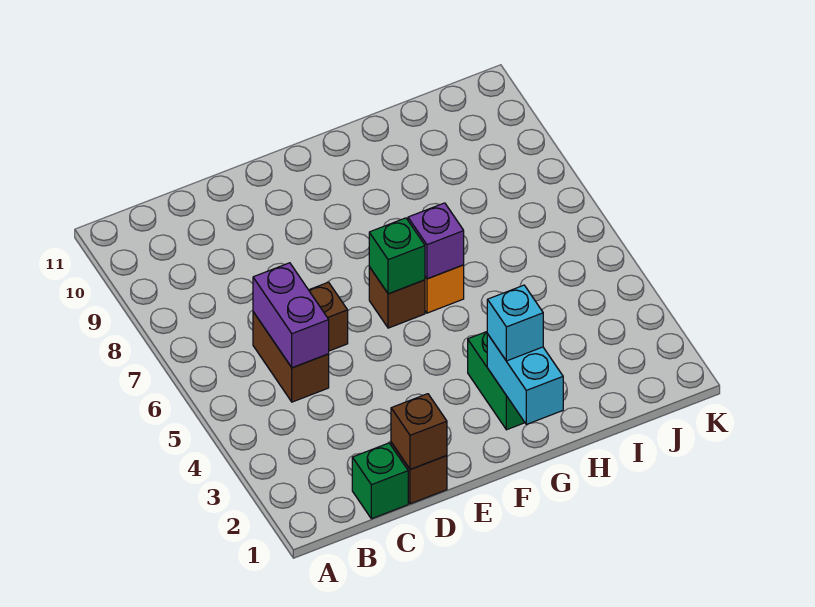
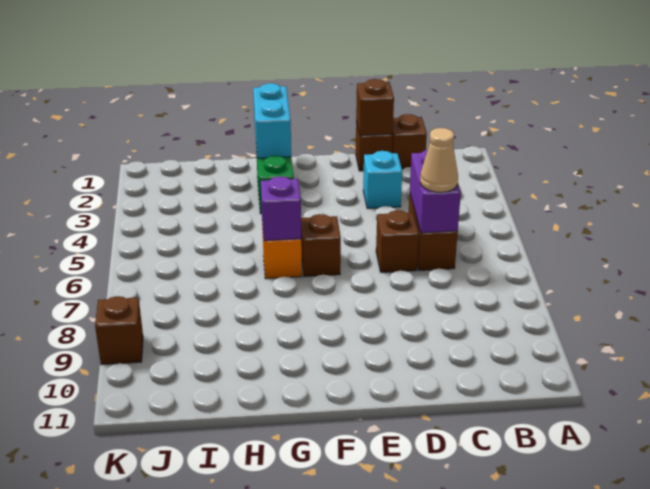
green brick C1 level 1 -> brown brick C1 level 1
none -> tan cone C6 level 3
green brick F6 level 2 -> none
cyan brick G2 level 3 -> cyan brick D3 level 1
none -> brown brick K9 level 1

